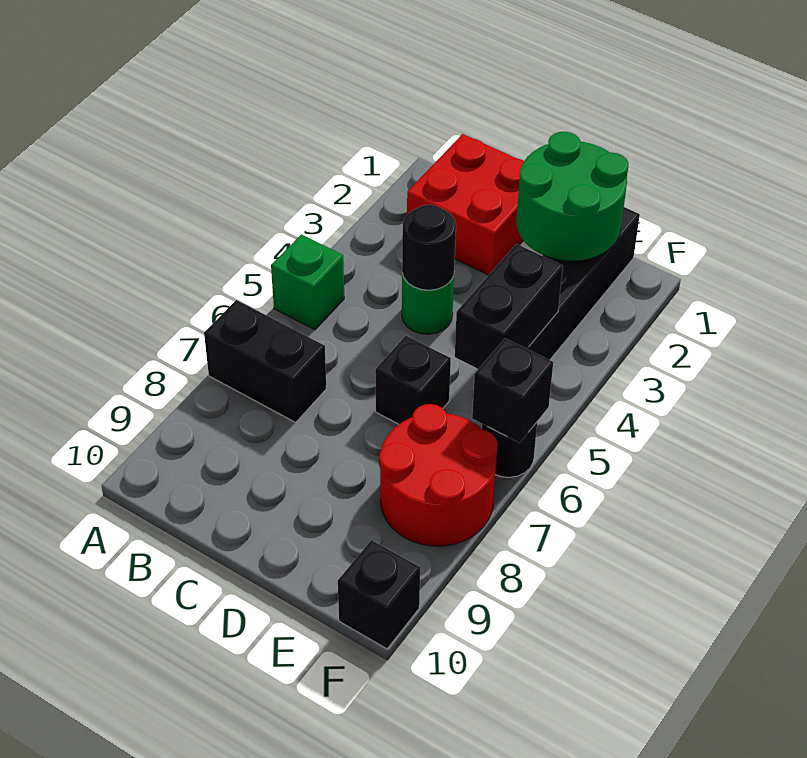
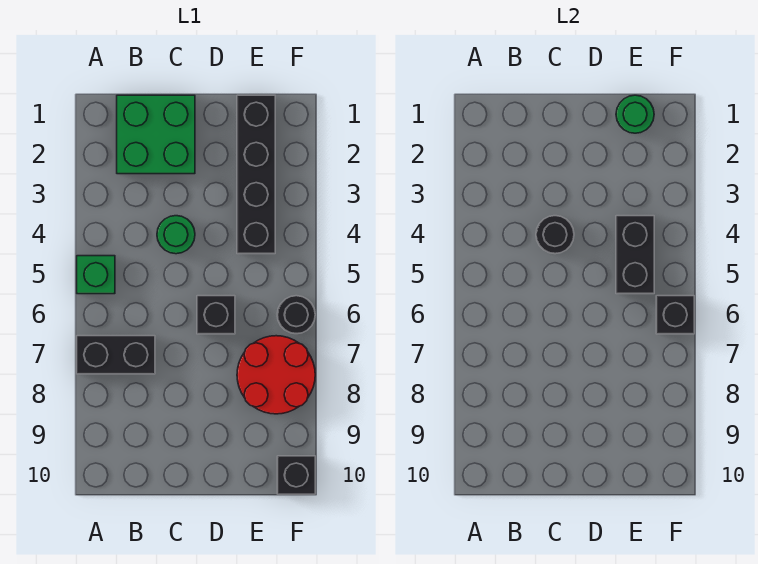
red brick B1:C2 level 1 -> green brick B1:C2 level 1
green round brick D1:E2 level 2 -> green round brick E1 level 2

